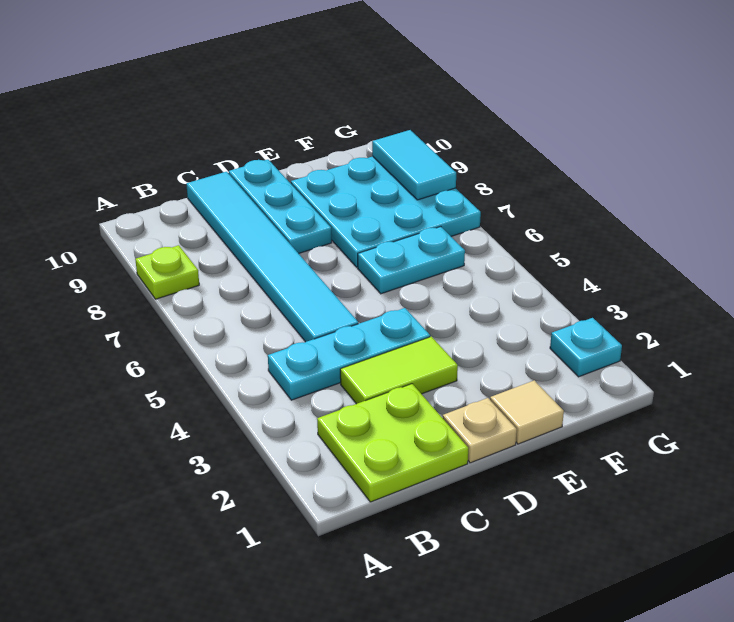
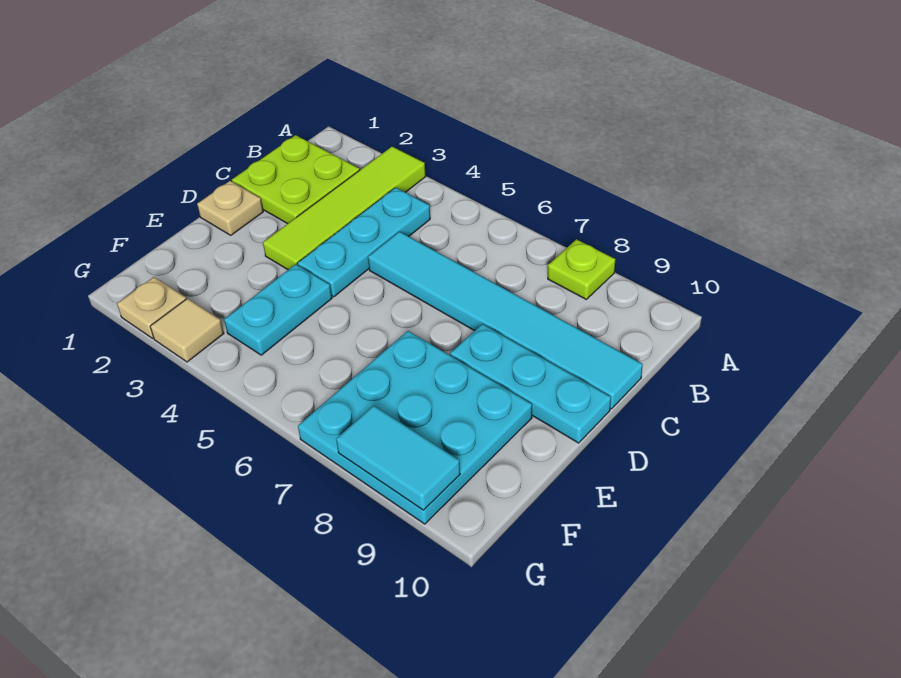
lime tile C3:D3 level 1 -> lime tile A3:D3 level 1
tan tile E1 level 1 -> tan tile G3 level 1
cyan plate E6:F6 level 1 -> cyan plate E4:F4 level 1
cyan plate G2 level 1 -> tan plate G2 level 1

